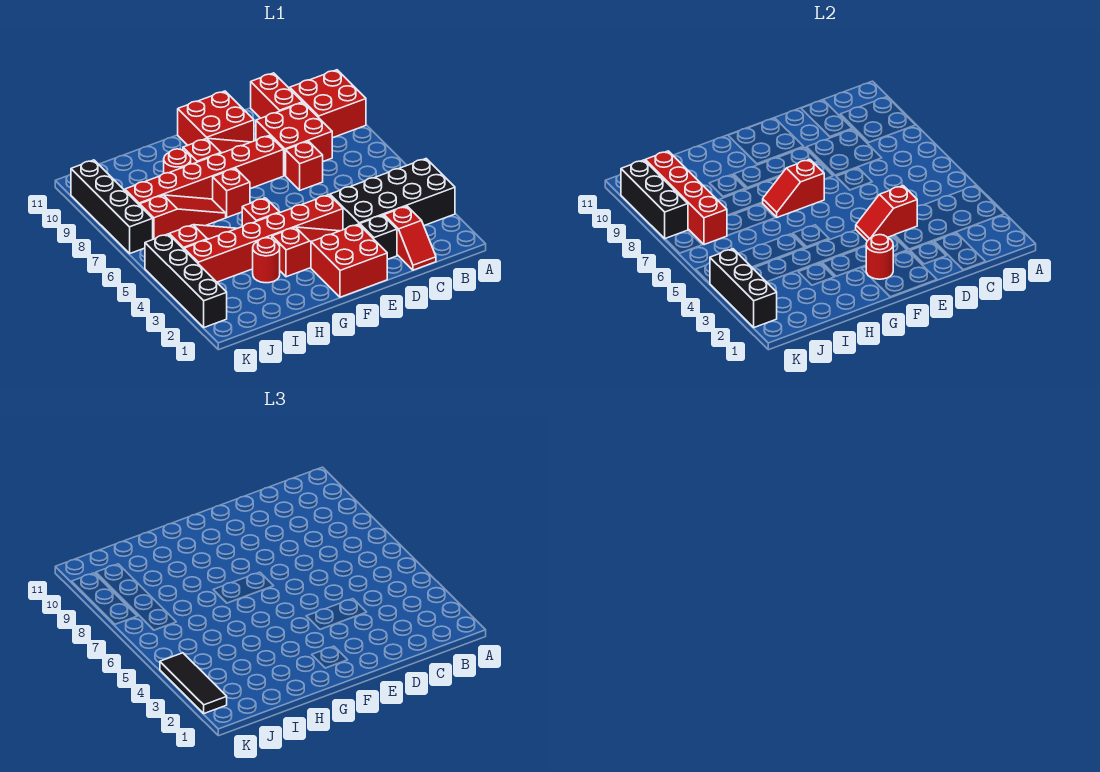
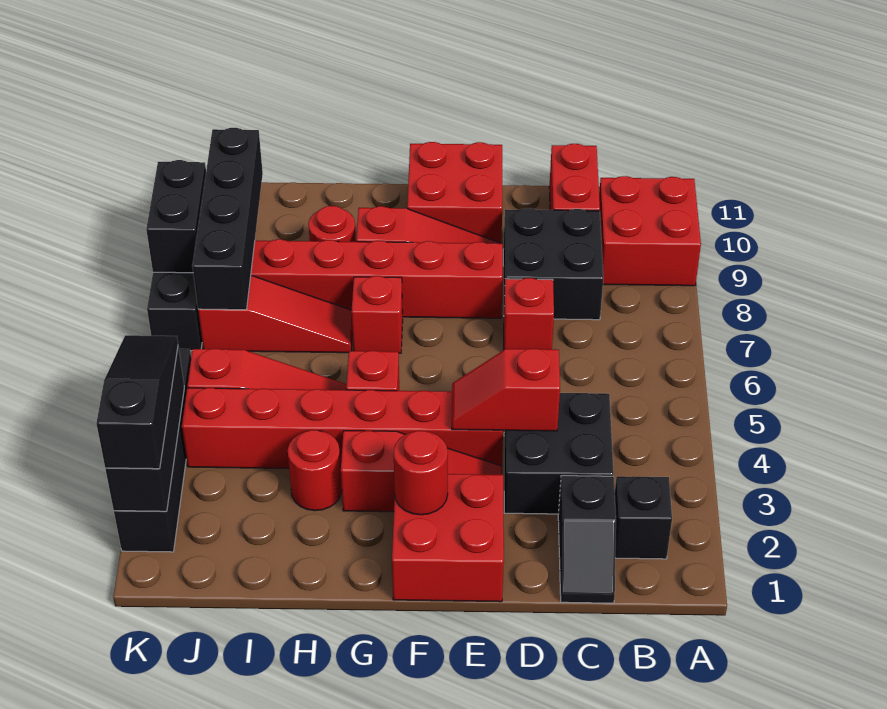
black brick A3:D4 level 1 -> black brick C3:D4 level 1
red slope C1:C2 level 1 top 2 -> black slope C1:C2 level 1 top 2
red brick C8:D9 level 1 -> black brick C8:D9 level 1
black brick D2 level 1 -> black brick B2 level 1
red slope F7:G7 level 2 top F -> none
red brick J7:J10 level 2 -> black brick J7:J10 level 2
black tile K2:K4 level 3 -> black slope K2:K4 level 3 top 2
black brick K8:K10 level 2 -> black brick K8:K9 level 2

